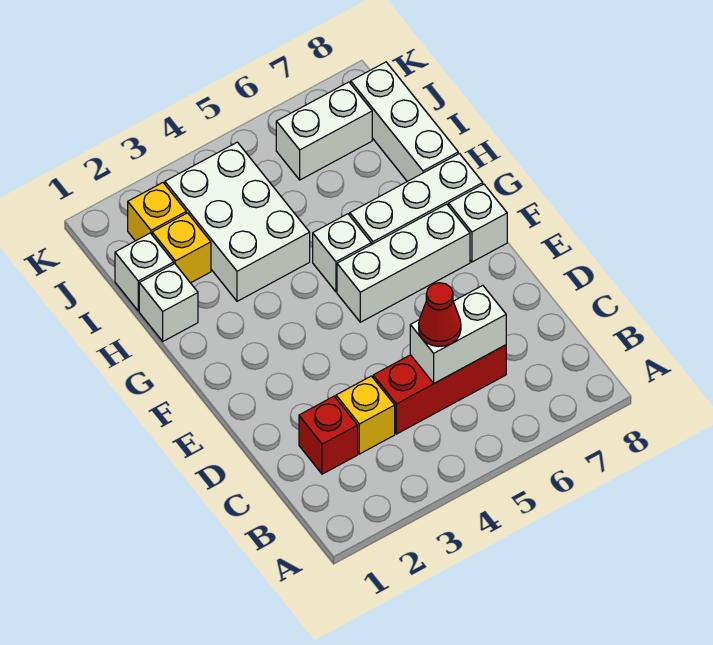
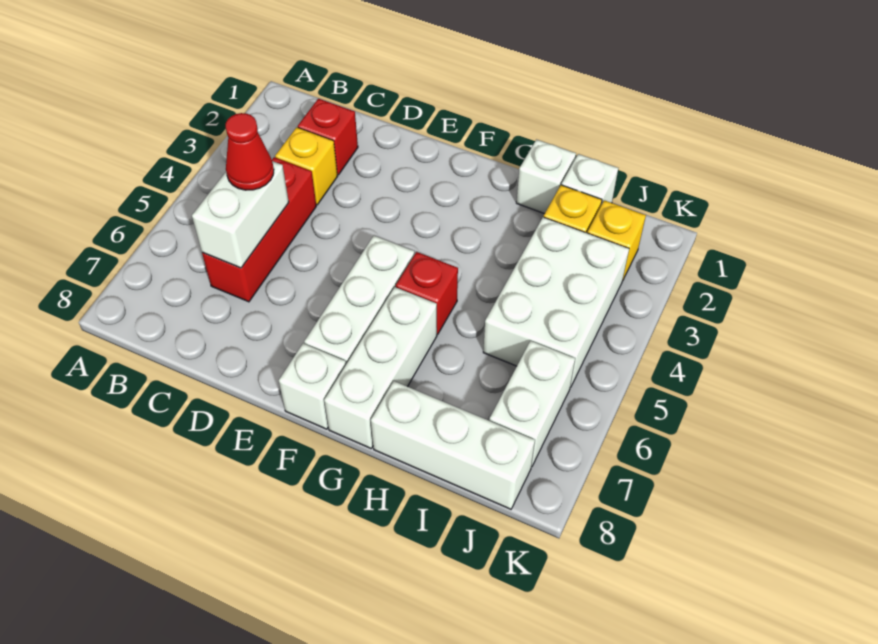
white brick G5 level 1 -> red brick G5 level 1
white brick H3:J4 level 1 -> white brick I3:J5 level 1

